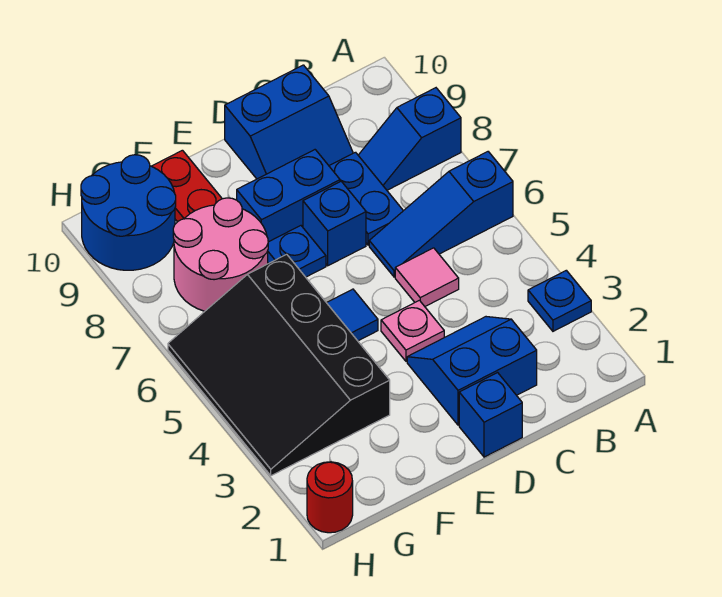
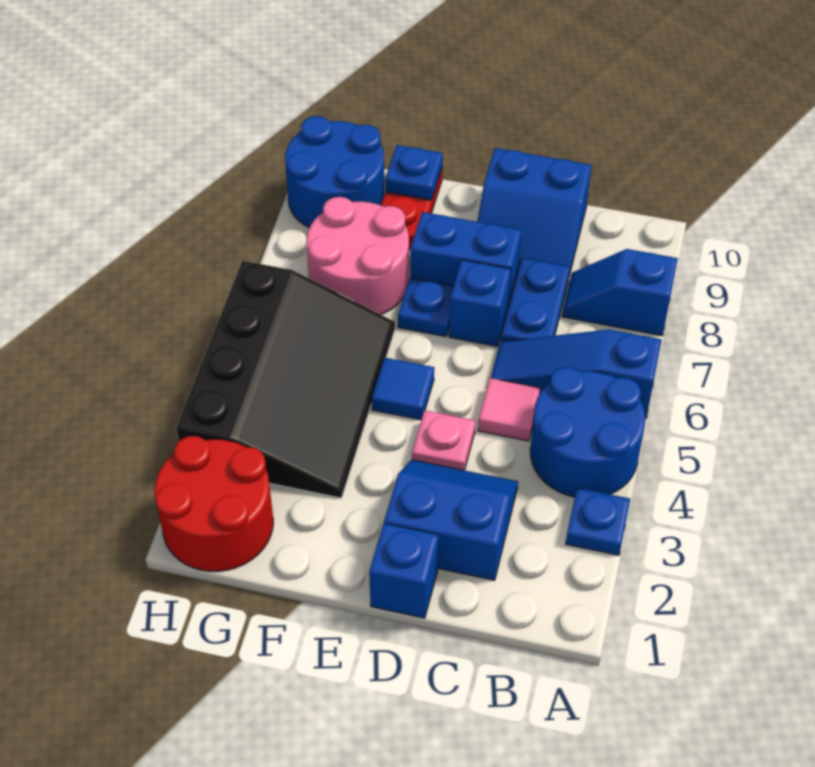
none -> blue round brick A4:B5 level 1
black slope F3:H6 level 1 top F -> black slope F3:H6 level 1 top H
none -> blue plate F10 level 2
red round brick H1 level 1 -> red round brick G1:H2 level 1

